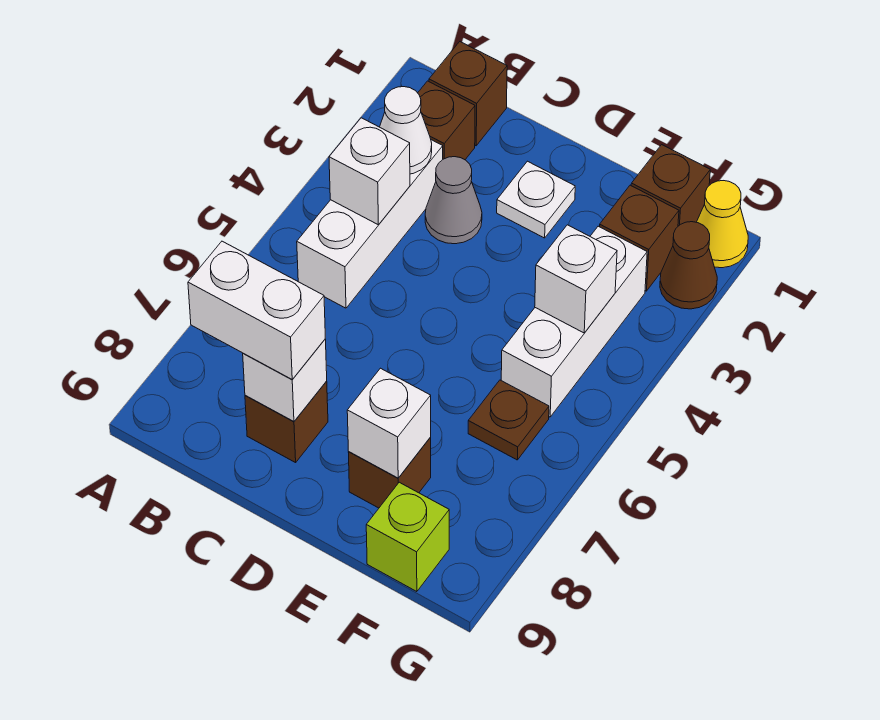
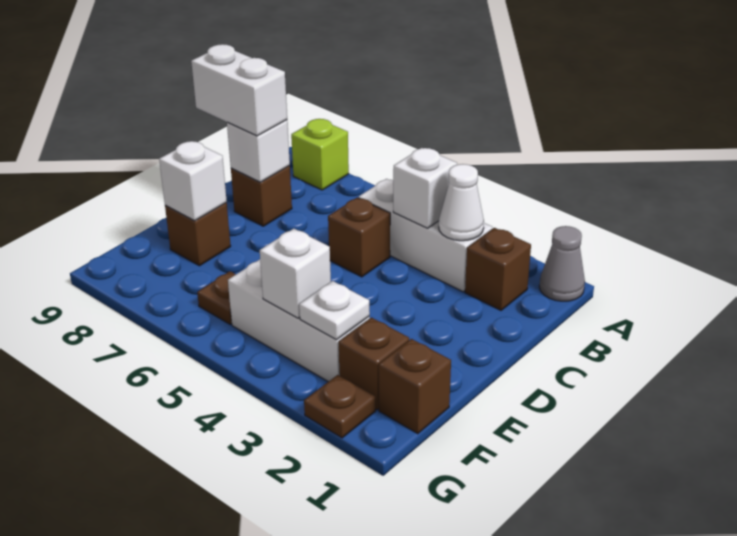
brown brick B1 level 1 -> brown brick C5 level 1
white brick B8:C8 level 3 -> white brick C8:C9 level 3
grey cone C3 level 1 -> grey cone A1 level 1
white plate D2 level 1 -> white plate F3 level 2
lime brick F9 level 1 -> lime brick A8 level 1
yellow cone G1 level 1 -> none
brown cone G2 level 1 -> brown plate G2 level 1

